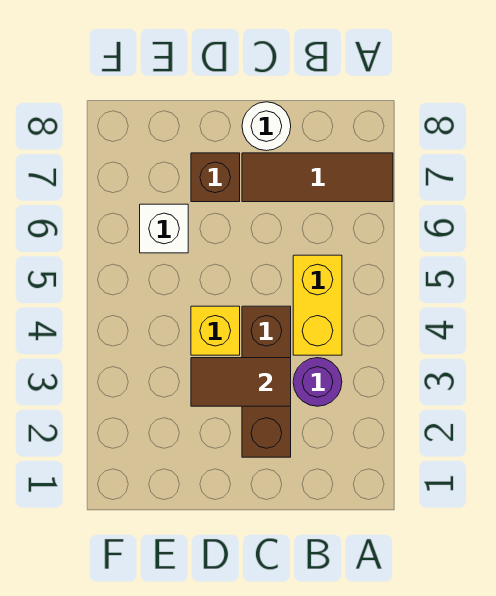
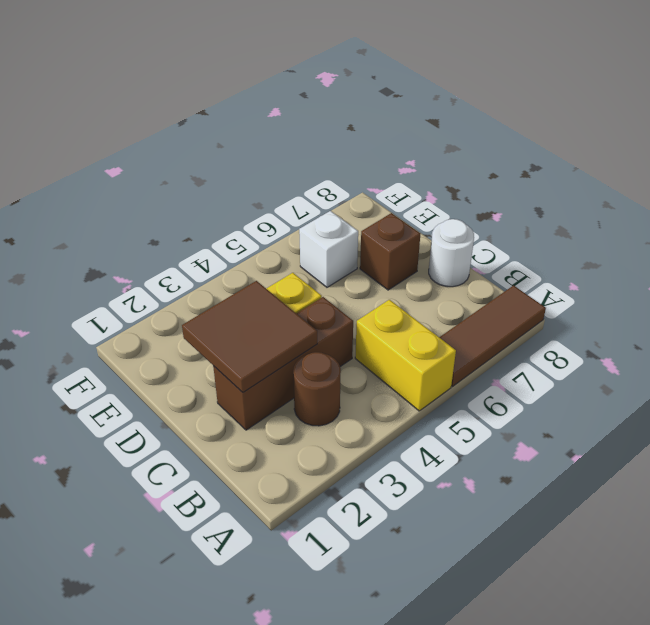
brown tile A7:C7 level 1 -> brown tile A6:A8 level 1
purple round brick B3 level 1 -> brown round brick B3 level 1
yellow brick B4:B5 level 1 -> yellow brick A5:B5 level 1
brown tile C3:D3 level 2 -> brown tile C2:D3 level 2

